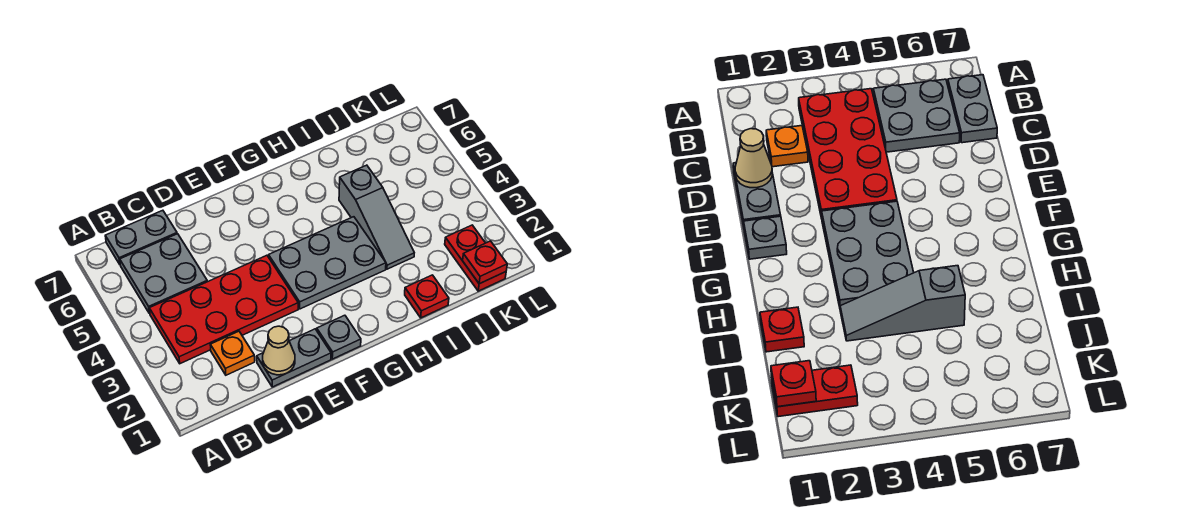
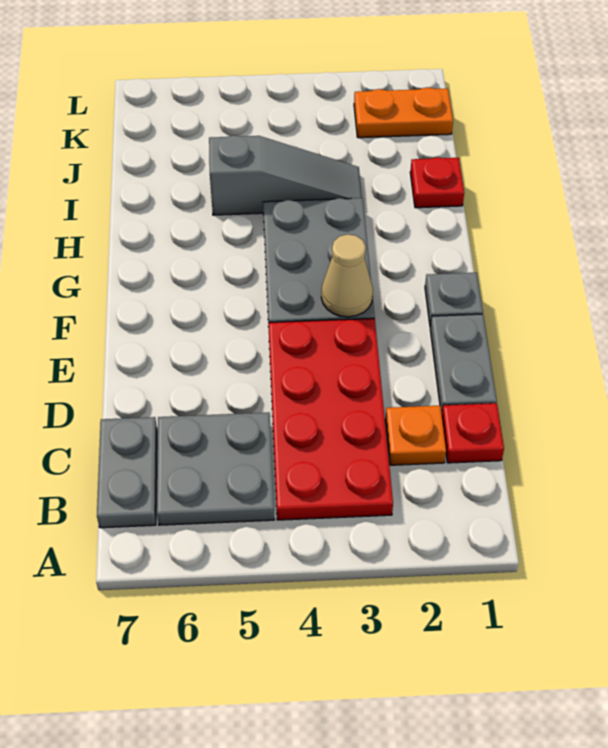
tan cone D1 level 2 -> tan cone F3 level 2
red plate K1:K2 level 1 -> orange plate K1:K2 level 1
red plate K1 level 2 -> red plate C1 level 1

